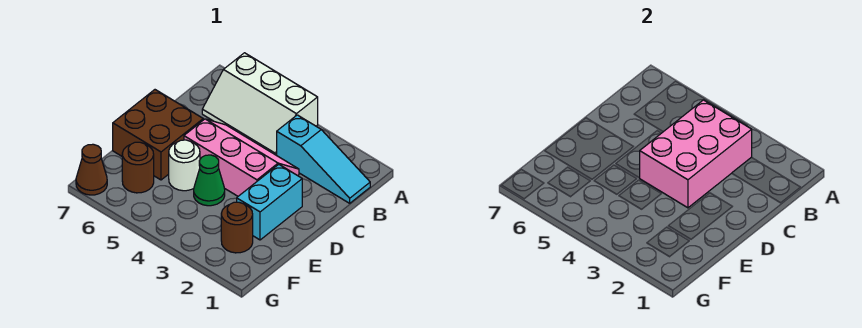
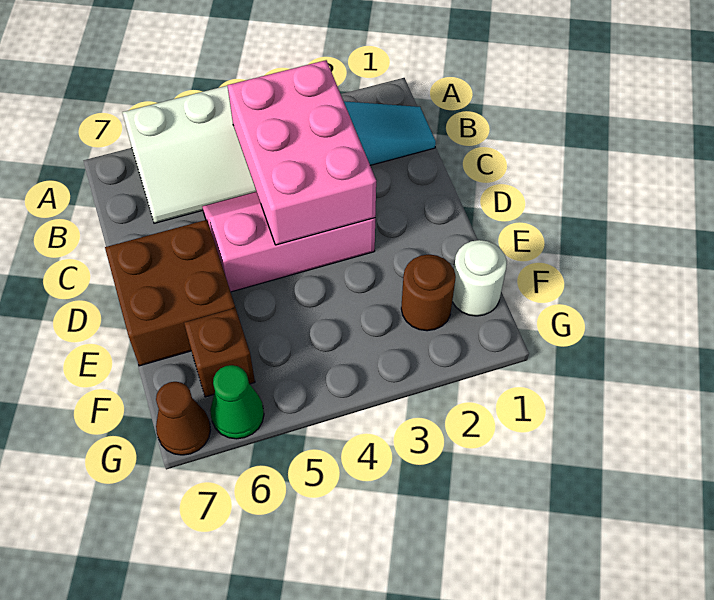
cyan brick D2:E2 level 1 -> none
green cone E4 level 1 -> green cone G6 level 1
white round brick E5 level 1 -> white round brick F1 level 1
brown round brick F6 level 1 -> brown brick F6 level 1

